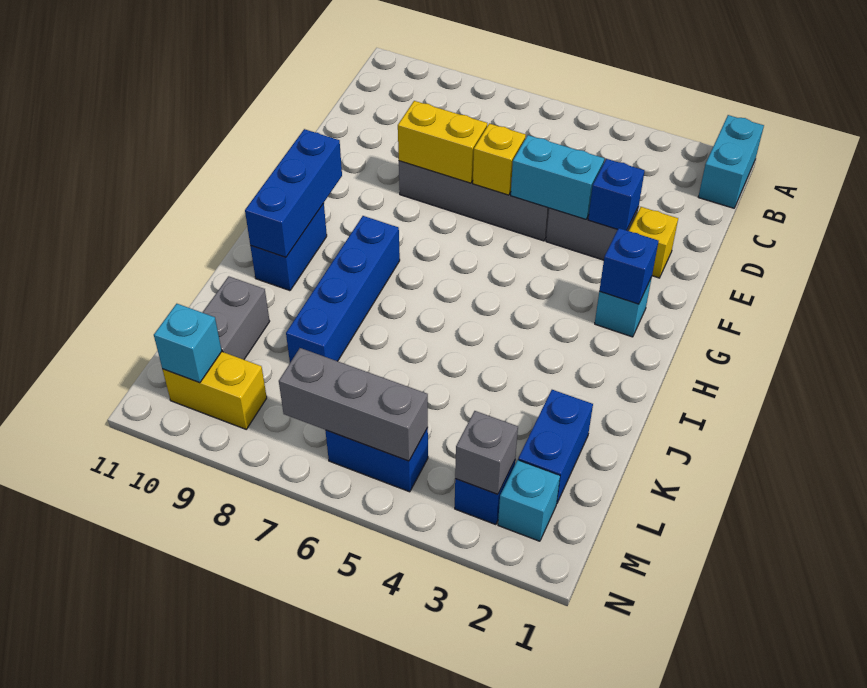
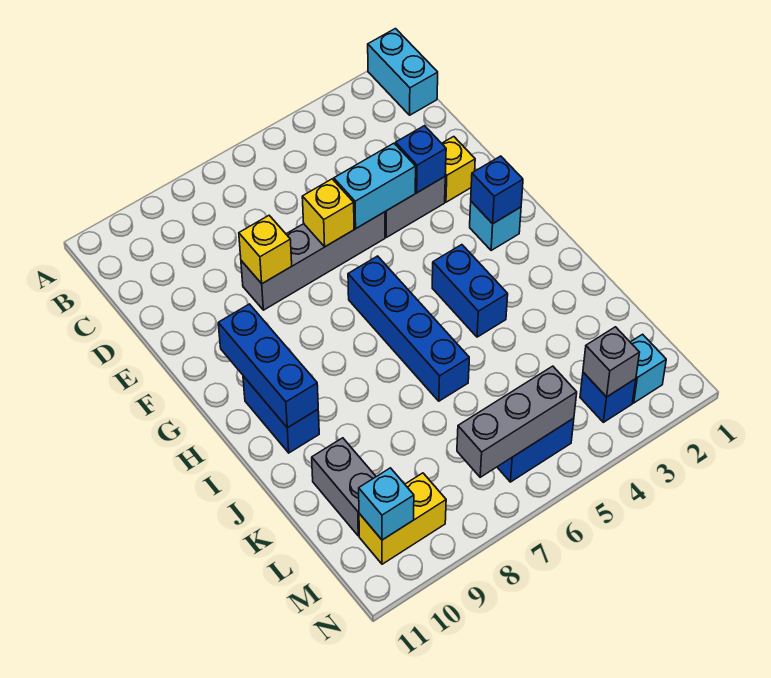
yellow brick E7:E8 level 2 -> yellow brick E8 level 2
blue brick H8:K8 level 1 -> blue brick G6:J6 level 1
blue brick K2:L2 level 1 -> blue brick H4:I4 level 1

